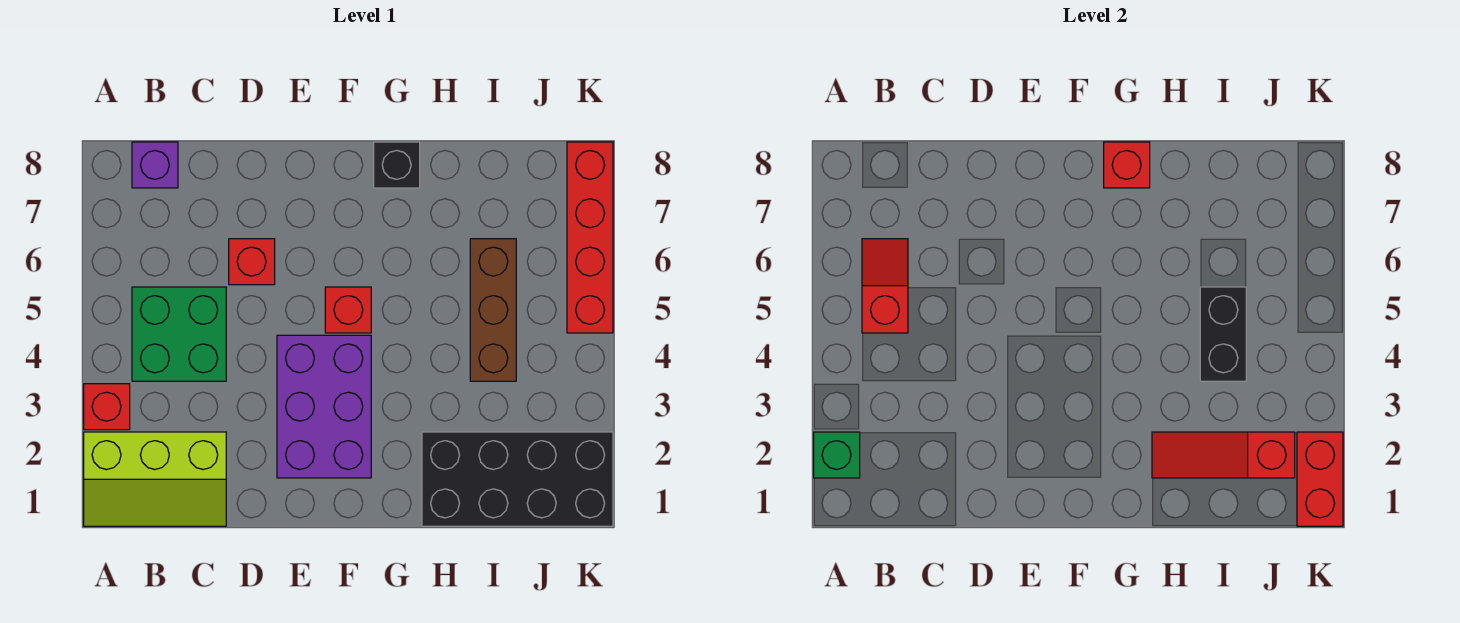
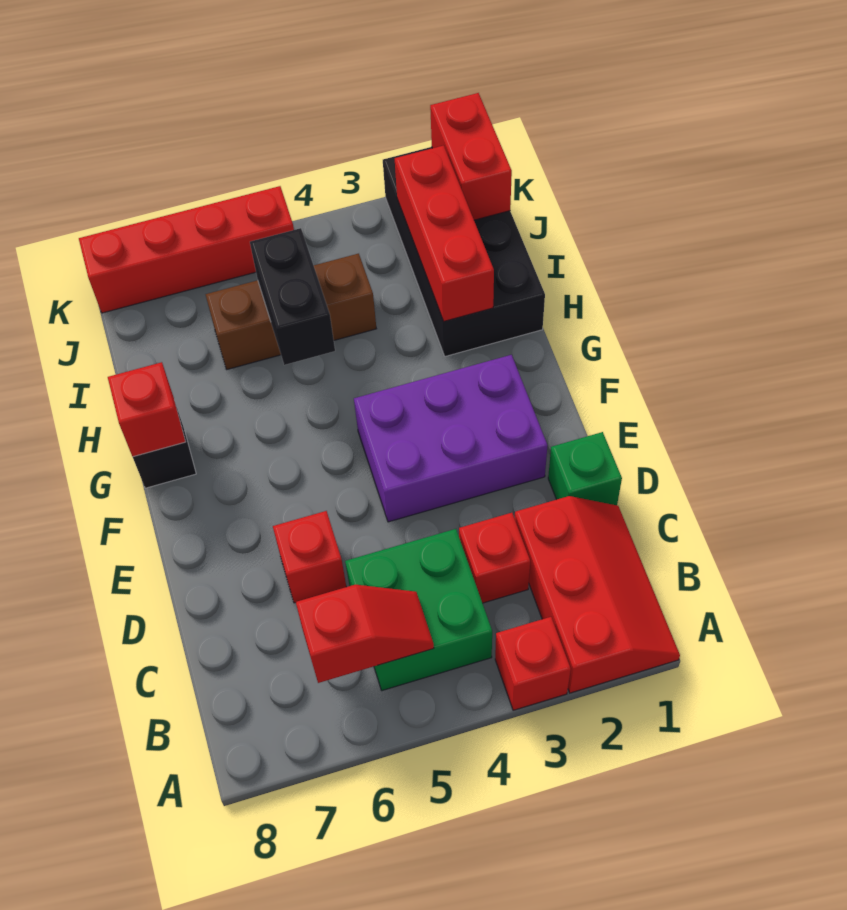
lime slope A1:C2 level 1 top 2 -> red slope A1:C2 level 1 top 2
green brick A2 level 2 -> green brick D1 level 1
red slope B5:B6 level 2 top 5 -> red slope B5:B6 level 2 top 6
purple brick B8 level 1 -> none
red brick F5 level 1 -> red brick C3 level 1
red slope H2:J2 level 2 top J -> red brick H2:J2 level 2
black brick I4:I5 level 2 -> black brick H5:I5 level 2
red brick K1:K2 level 2 -> red brick J1:K1 level 2

